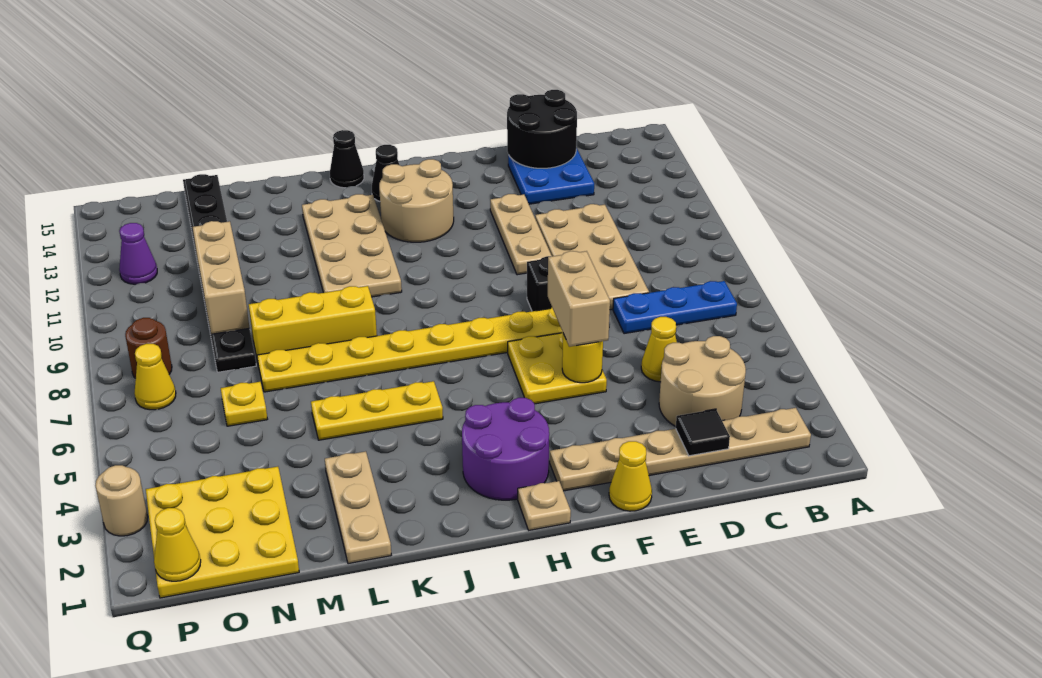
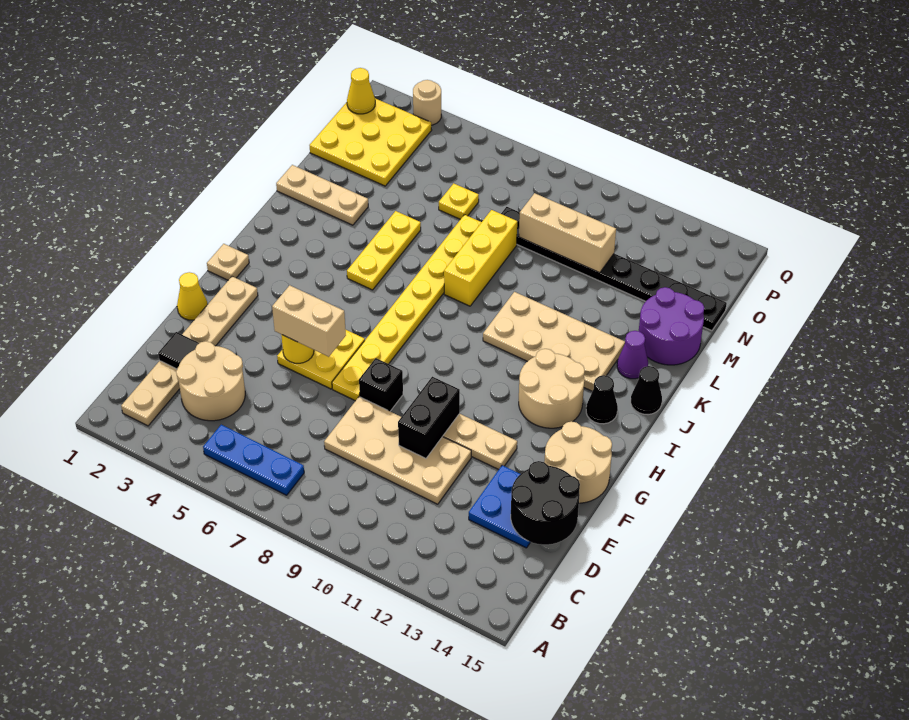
blue plate B7:D7 level 1 -> blue plate B5:B7 level 1
yellow cone D5 level 1 -> none
none -> black brick E10:F10 level 2
none -> tan round brick F14:G15 level 1
purple round brick H2:I3 level 1 -> purple round brick L14:M15 level 1
yellow cone P7 level 1 -> none
brown round brick P8 level 1 -> none
purple cone P12 level 1 -> purple cone K14 level 1

